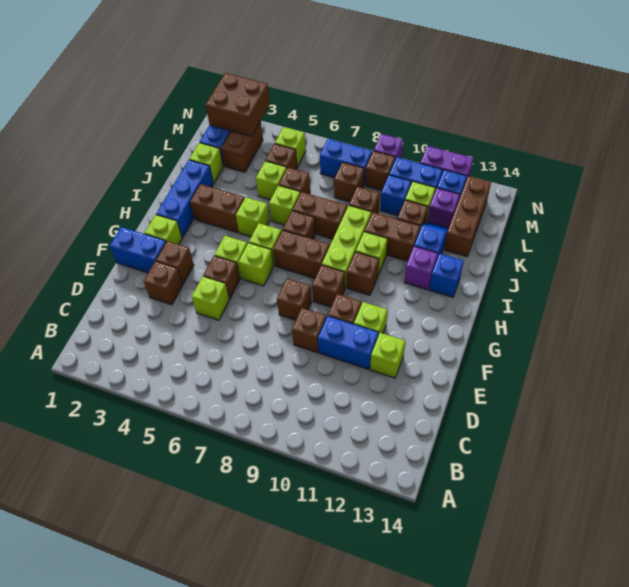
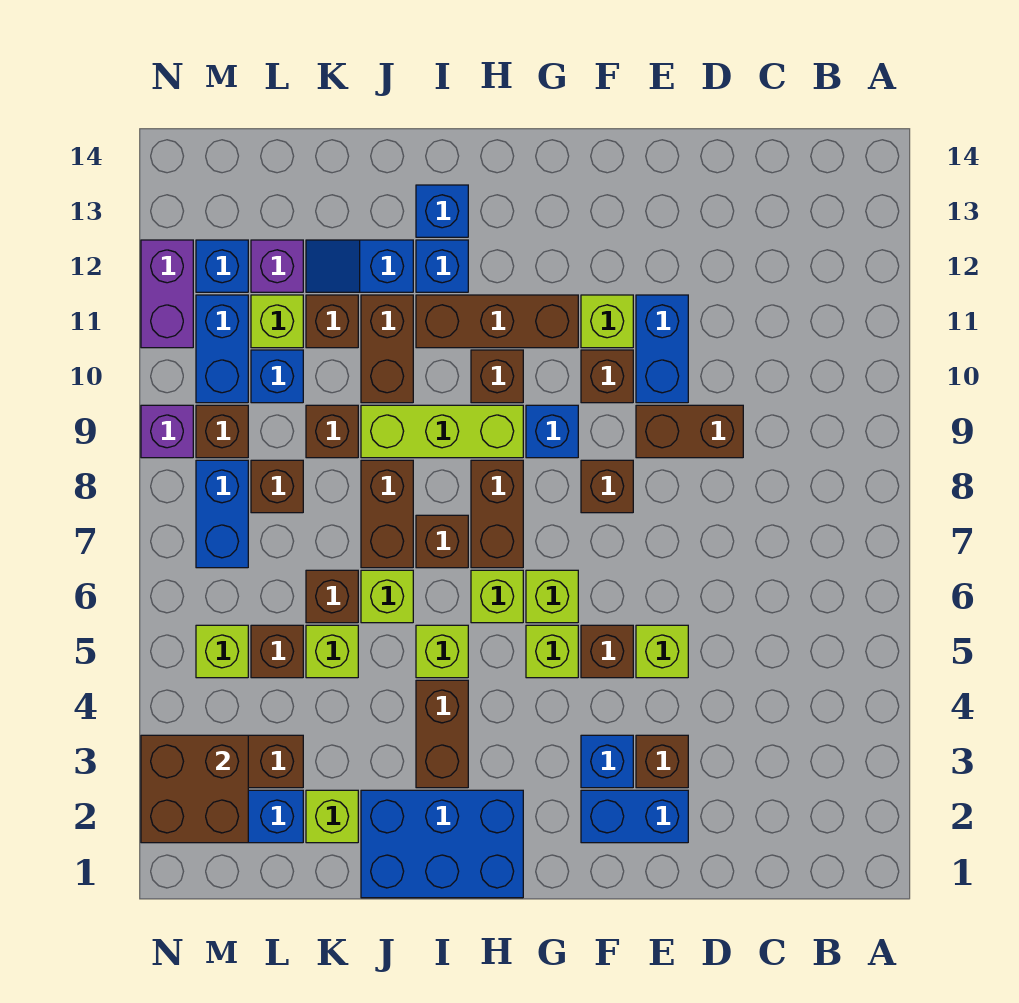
brown brick E9 level 1 -> brown brick D9:E9 level 1
lime brick E12 level 1 -> none
blue brick F1:F2 level 1 -> blue brick E2:F2 level 1
brown brick F3 level 1 -> blue brick F3 level 1
lime brick G2 level 1 -> none
brown brick G9 level 1 -> blue brick G9 level 1
blue brick H2:J2 level 1 -> blue brick H1:J2 level 1
lime brick I10 level 1 -> none
purple brick I12 level 1 -> blue brick I12 level 1
brown brick K13:M13 level 1 -> brown brick G11:I11 level 1

